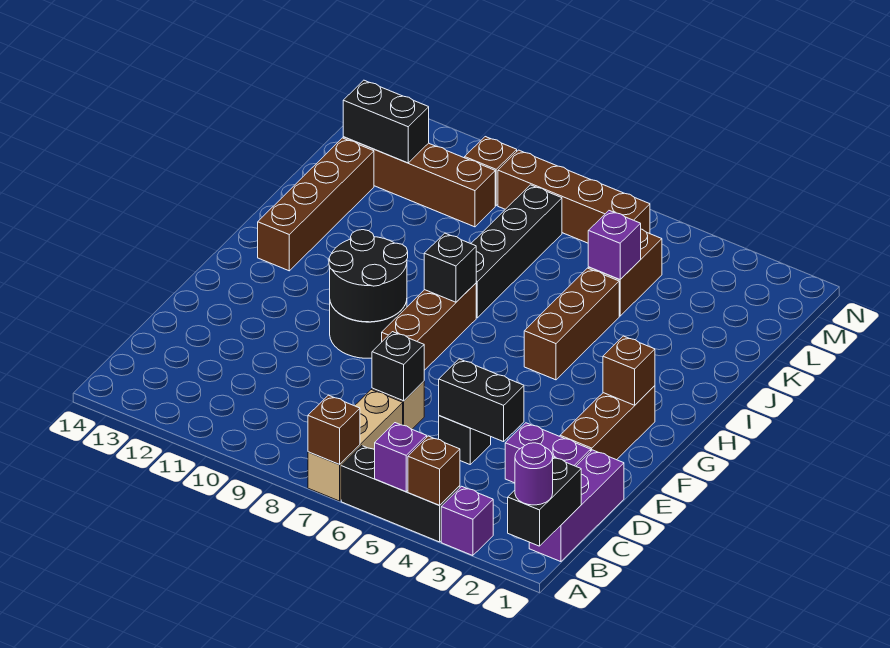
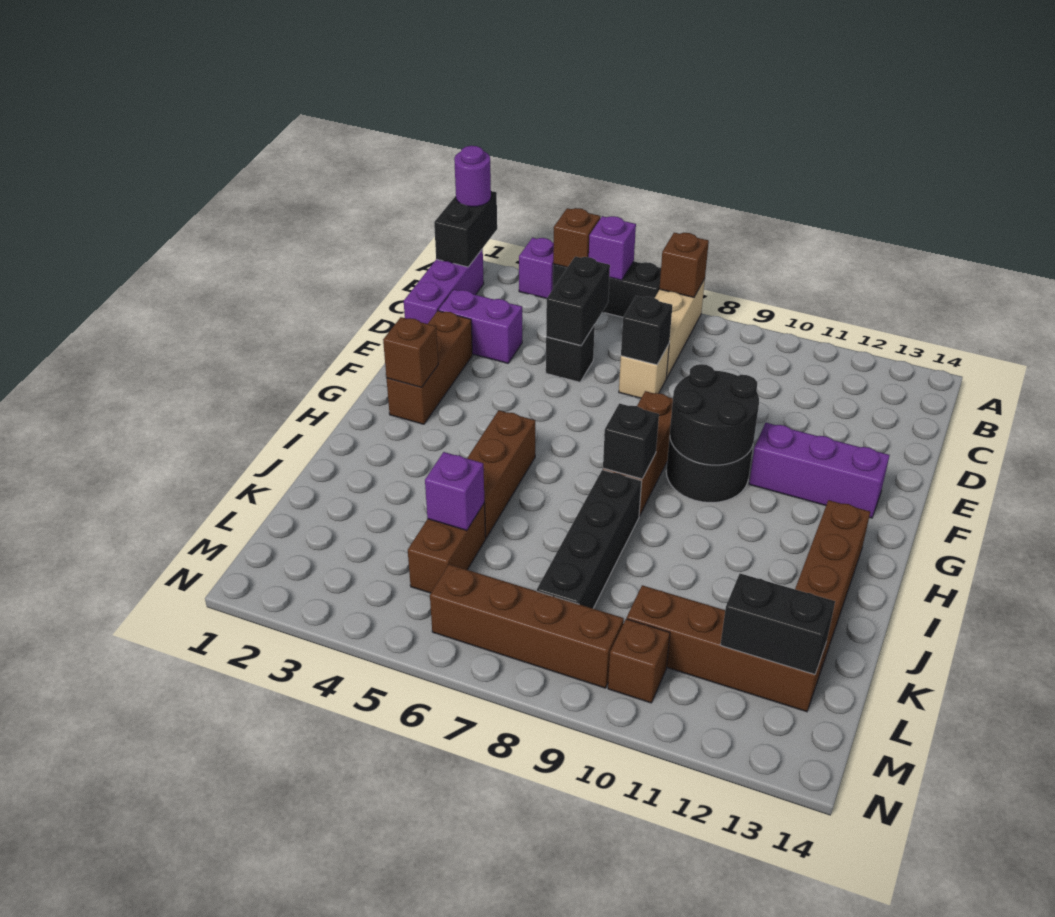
black brick D4:D5 level 2 -> black brick C5:D5 level 2
none -> purple brick F11:F13 level 1

